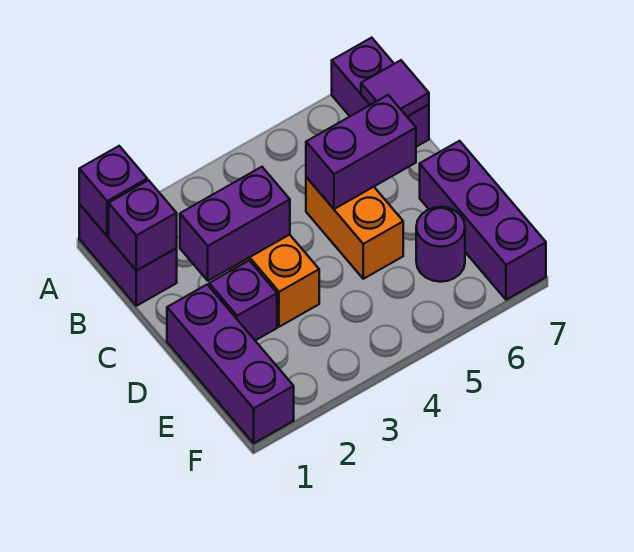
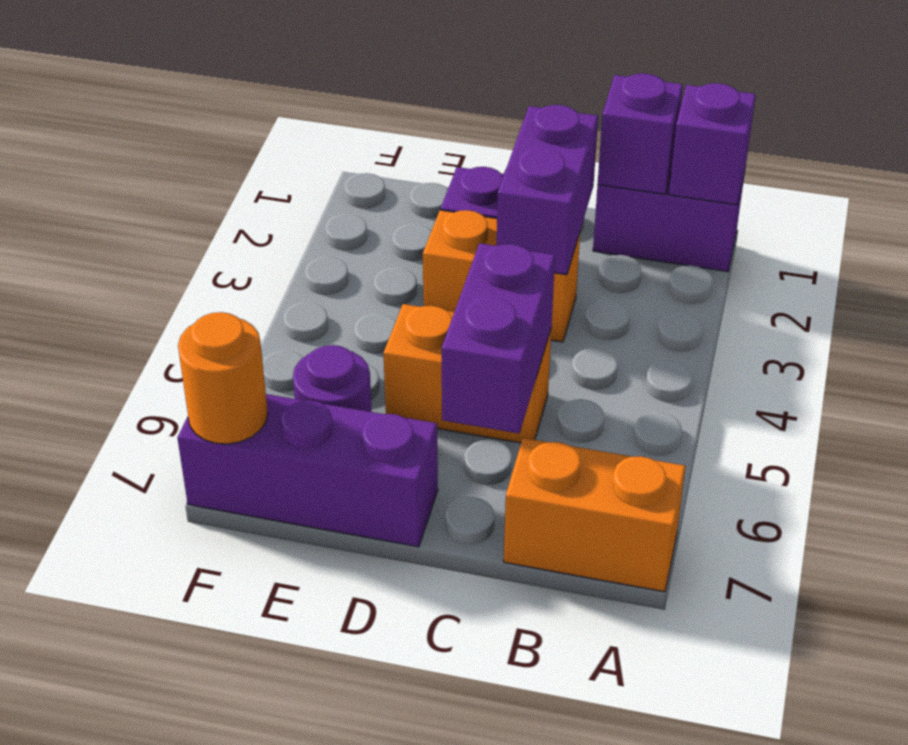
purple brick A7:B7 level 1 -> orange brick A7:B7 level 1
purple tile B7 level 2 -> none
purple brick D1:F1 level 1 -> none
none -> orange round brick F7 level 2

